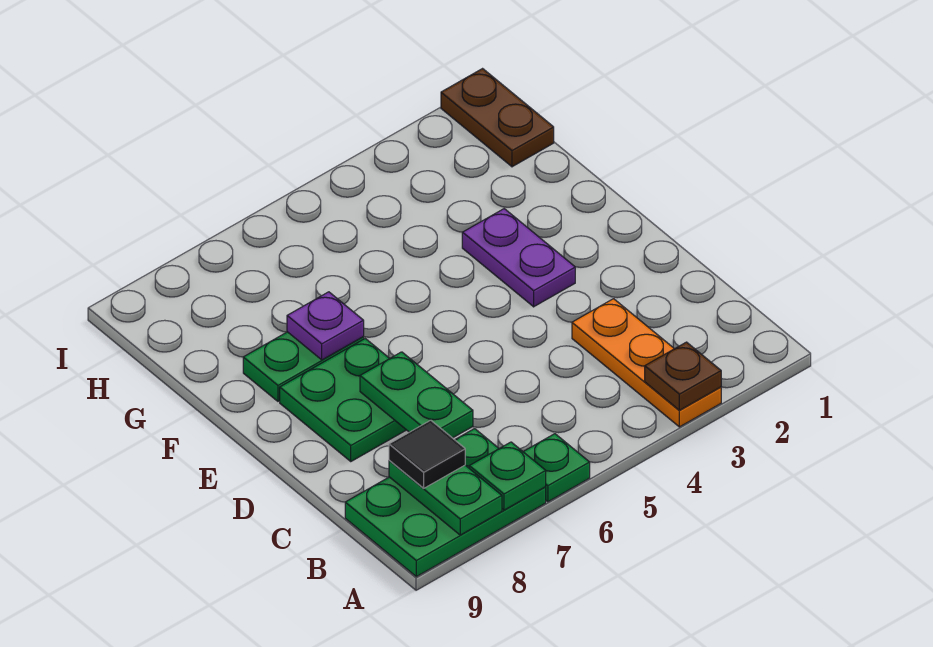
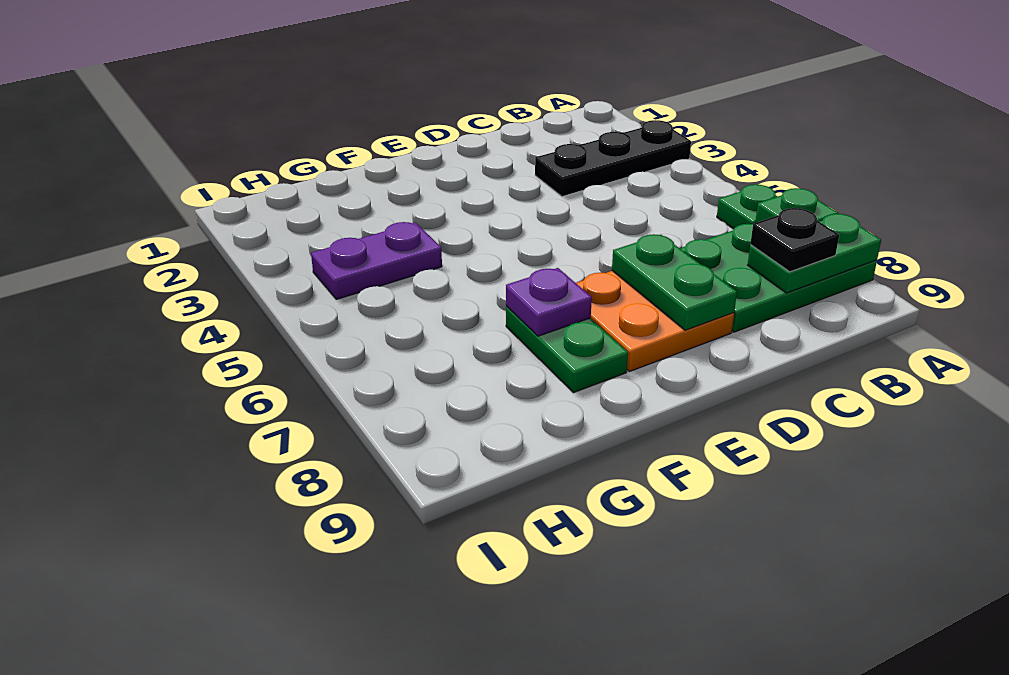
orange plate A3:C3 level 1 -> black plate A3:C3 level 1
brown plate A3 level 2 -> none
green plate A7:B9 level 1 -> green plate A7:C8 level 1
black tile B8 level 3 -> black plate B8 level 3
green plate C7:D7 level 2 -> green plate D7:D8 level 2
green plate D7:E8 level 1 -> orange plate D7:E8 level 1
purple plate E3:F3 level 1 -> purple plate G4:H4 level 1
brown plate H1:I1 level 1 -> none

